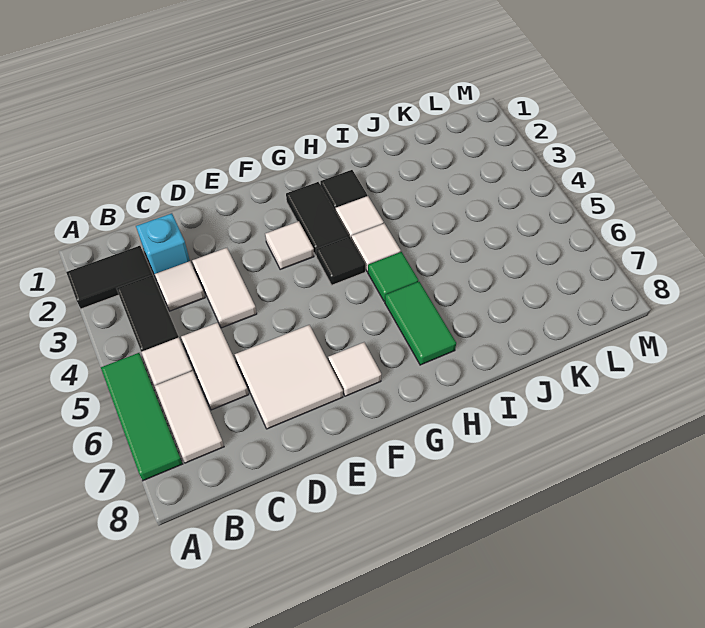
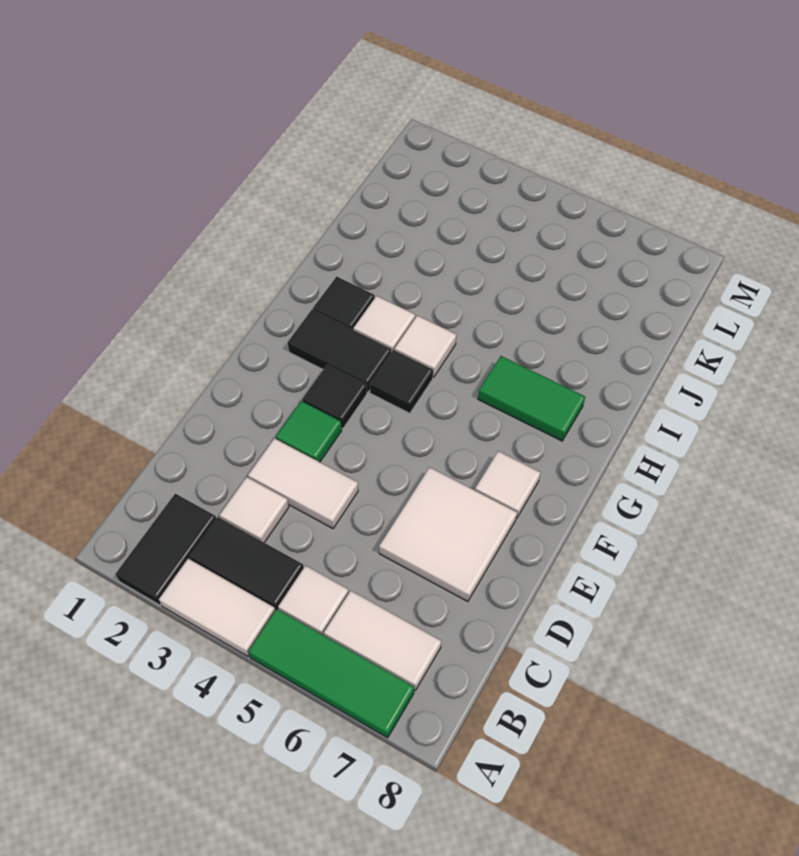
cyan brick C2 level 1 -> none
white tile C5:C6 level 1 -> white tile A3:A4 level 1
white tile F3 level 1 -> black tile F3 level 1
green tile H5 level 1 -> green tile E3 level 1

